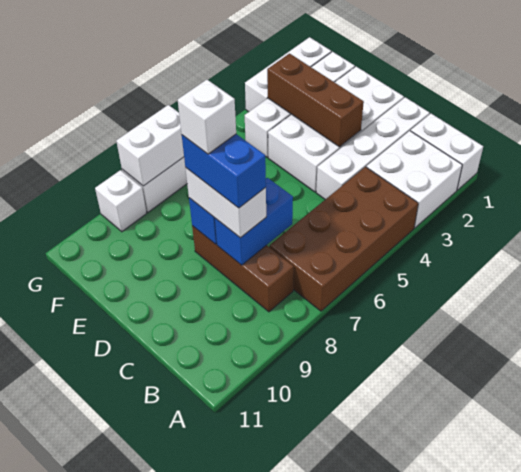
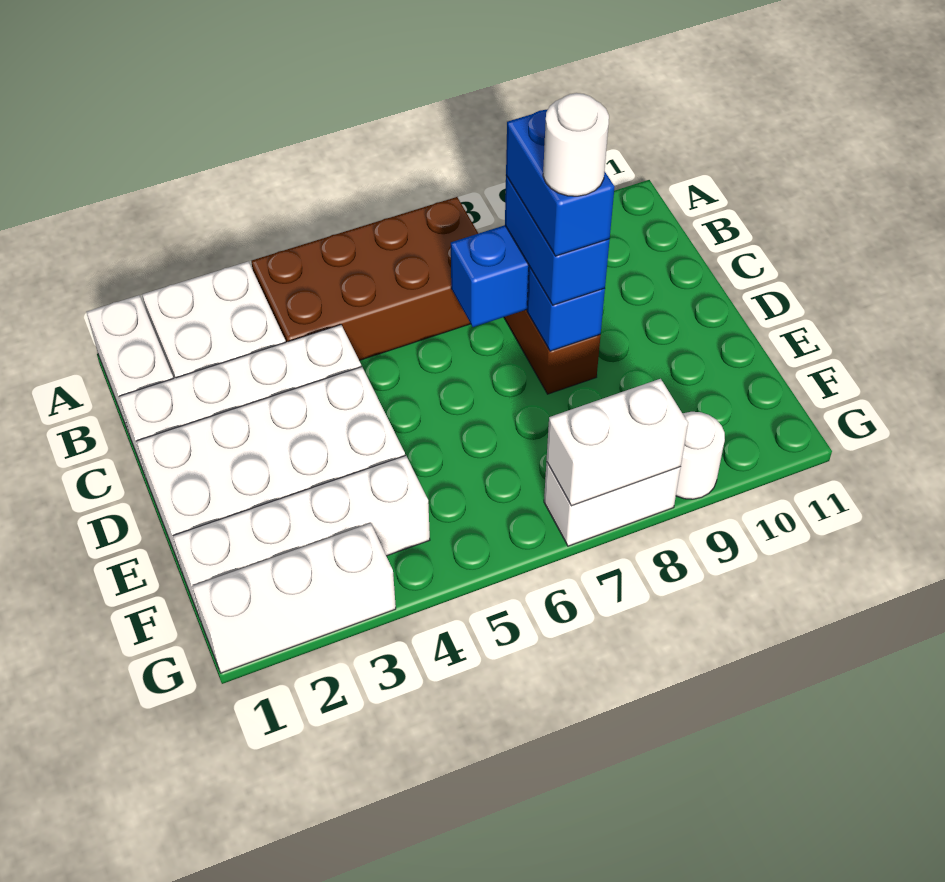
white brick C8:D8 level 3 -> blue brick C8:D8 level 3
brown brick D3:F3 level 2 -> none
white brick D8 level 5 -> white round brick D8 level 5
white brick G9 level 1 -> white round brick G9 level 1

